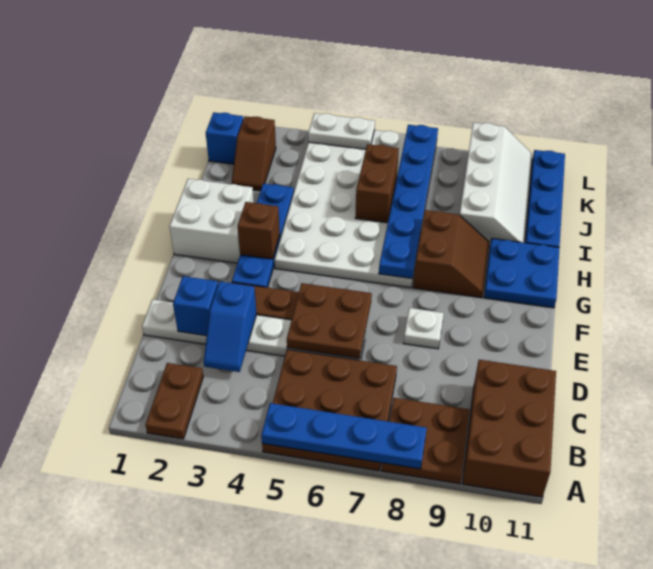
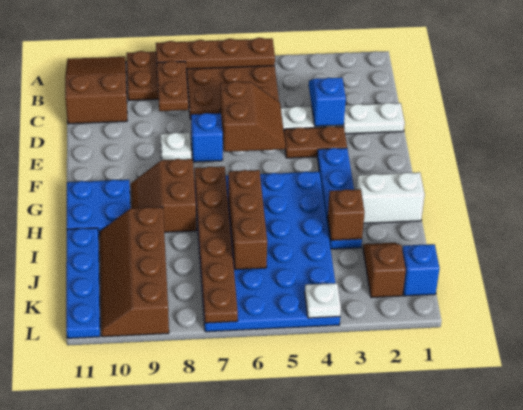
brown plate A2:B2 level 1 -> brown plate B8:C8 level 2
blue plate A5:A8 level 2 -> brown plate A5:A8 level 2
brown brick A10:C11 level 1 -> brown slope A10:C11 level 1 top C
blue brick D2 level 2 -> blue brick E7 level 1
brown plate D5:E6 level 2 -> brown slope D5:E6 level 2 top 6
white brick G1:H2 level 1 -> white brick H1:H2 level 1
brown brick G3 level 2 -> brown brick I3 level 2
white plate G4:L7 level 1 -> blue plate G4:L7 level 1
blue plate G7:L7 level 2 -> brown plate G7:L7 level 2
brown brick I6:J6 level 2 -> brown brick H6:J6 level 2
white slope I9:L10 level 1 top 9 -> brown slope I9:L10 level 1 top 9
white plate L4:L5 level 2 -> white plate L4 level 2

